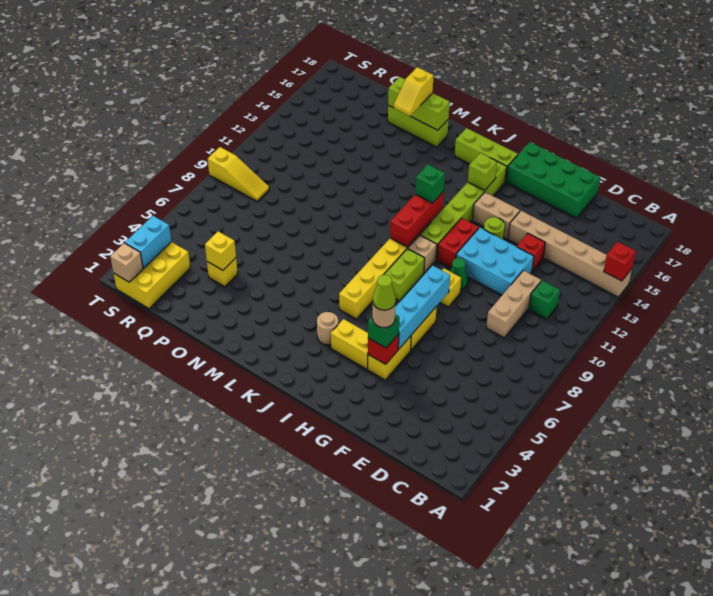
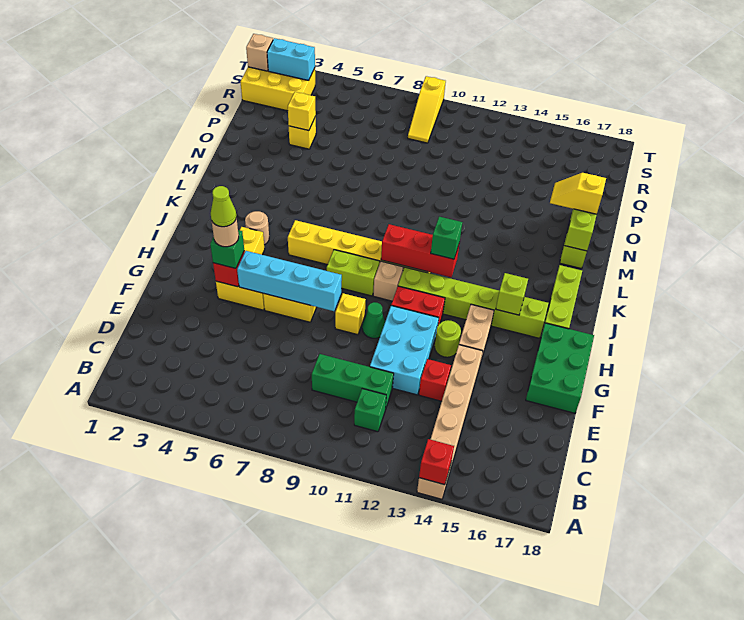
tan brick D9:D11 level 1 -> green brick D9:D11 level 1
green brick E17:H18 level 1 -> green brick F17:H18 level 1

